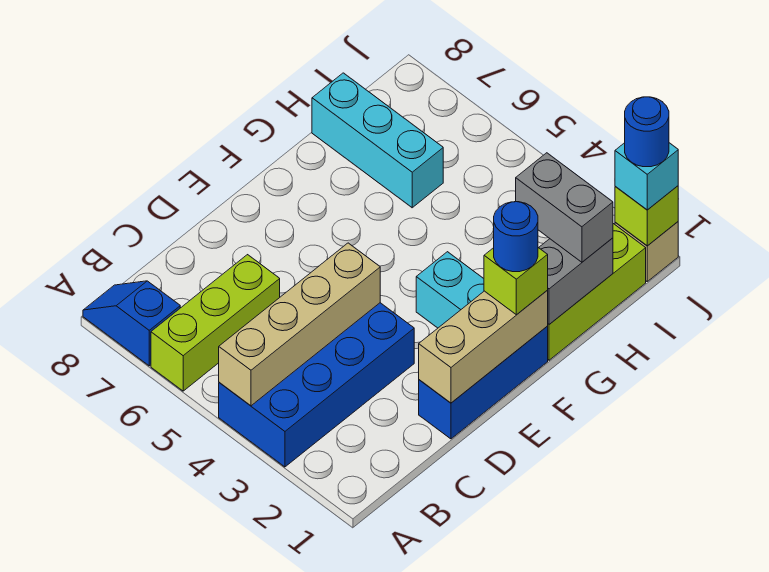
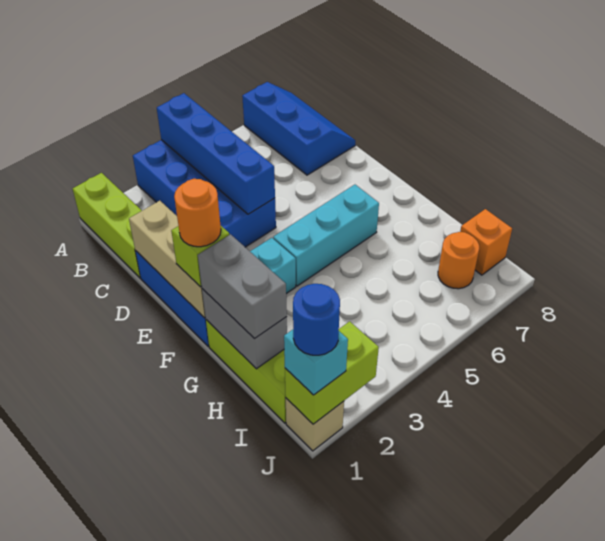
tan brick A4:D4 level 2 -> blue brick A4:D4 level 2
lime brick A6:C6 level 1 -> lime brick A1:C1 level 1
blue slope A7:A8 level 1 top 7 -> blue slope A7:C8 level 1 top 7
blue round brick F1 level 4 -> orange round brick F1 level 4
grey brick H1:H2 level 3 -> grey brick G1:H1 level 3
cyan brick H6:H8 level 1 -> cyan brick F4:F6 level 1
none -> orange round brick I7 level 1
none -> orange brick I8 level 1
lime brick J1 level 2 -> lime brick J1:J2 level 2

